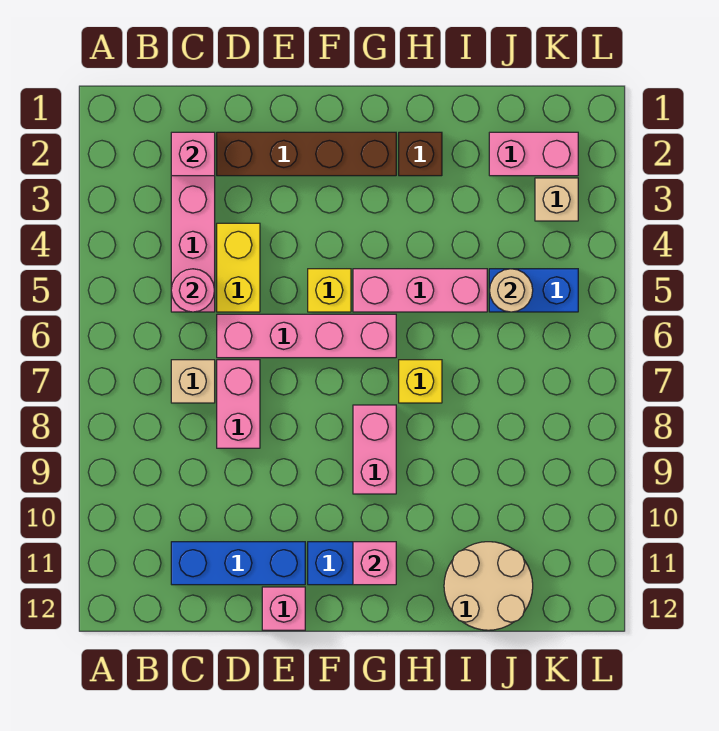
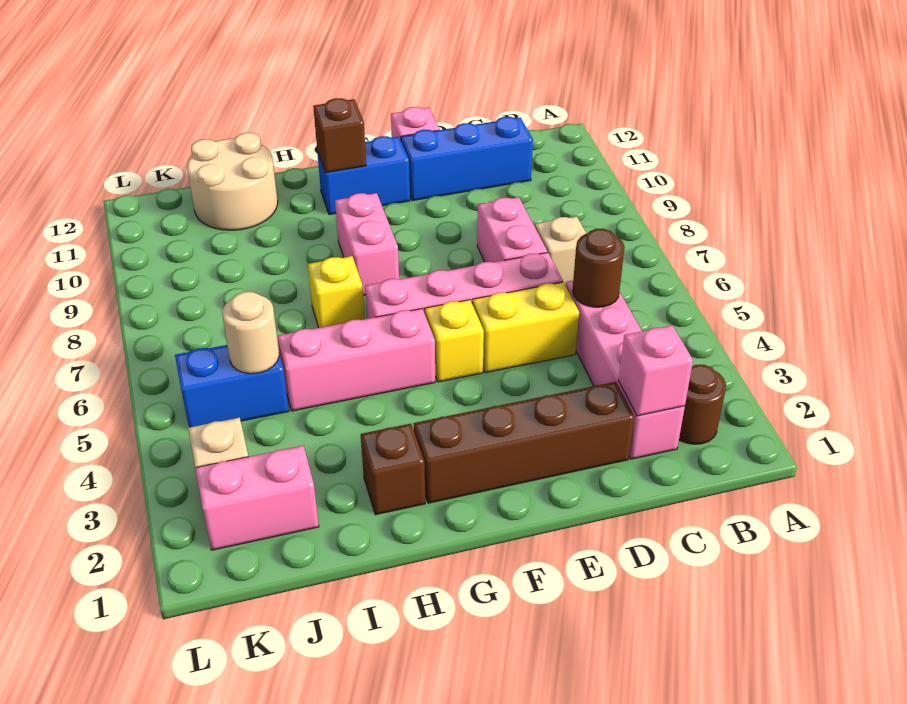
none -> brown round brick B2 level 1
pink round brick C5 level 2 -> brown round brick C5 level 2
yellow brick D4:D5 level 1 -> yellow brick D5:E5 level 1
pink brick G11 level 2 -> brown brick G11 level 2

